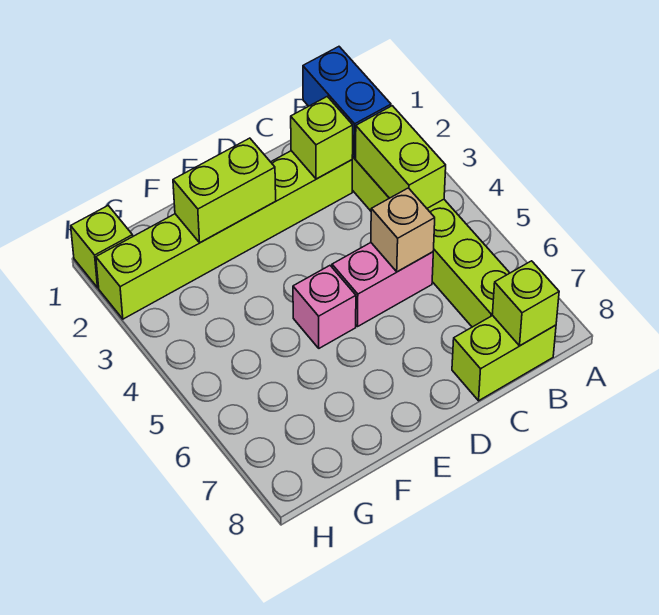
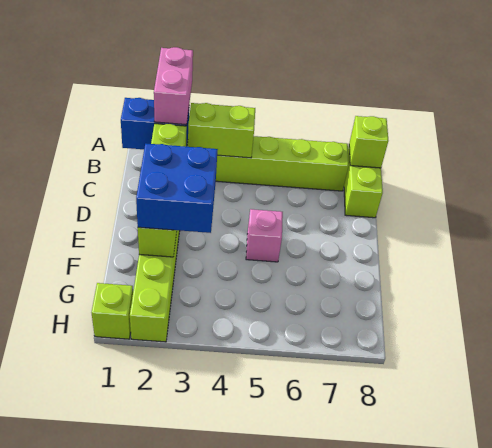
pink brick C5:D5 level 1 -> pink brick A2:B2 level 3
tan brick C5 level 2 -> none
none -> blue brick E2:F3 level 3

